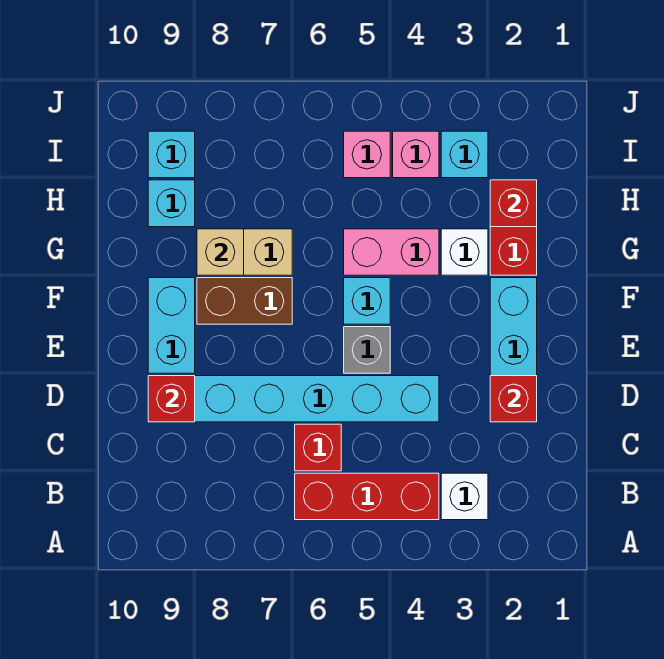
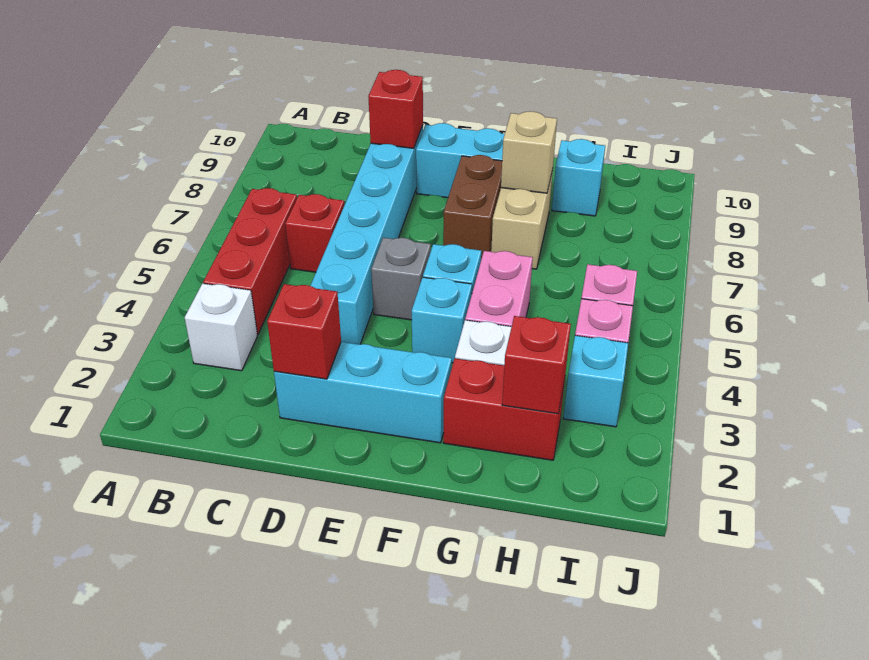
cyan brick I9 level 1 -> cyan brick F4 level 1

